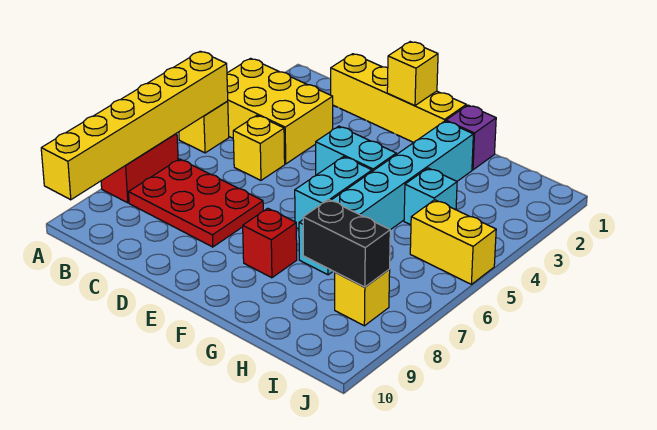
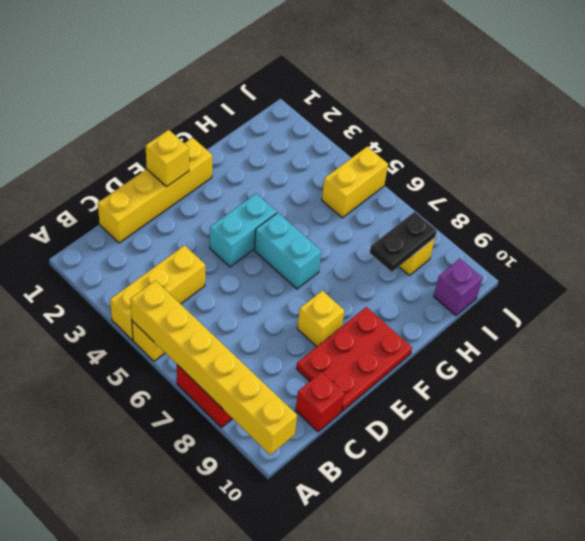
yellow brick A3:C4 level 1 -> yellow brick A4:C4 level 1
red plate B7:D8 level 1 -> red plate D9:F10 level 1
yellow brick C5 level 1 -> yellow brick E8 level 1
red brick F8 level 1 -> red brick C10 level 1
purple brick G1 level 1 -> purple brick I10 level 1
cyan brick G2:G7 level 1 -> none
cyan brick H4 level 1 -> none
black brick H8:I8 level 2 -> black plate H8:I8 level 2

